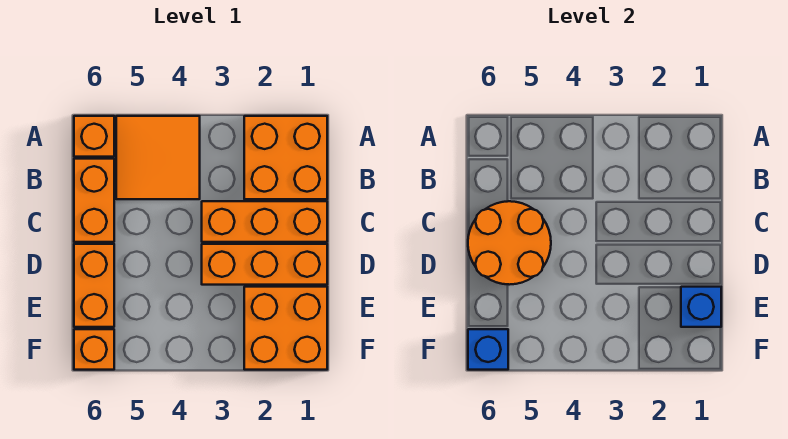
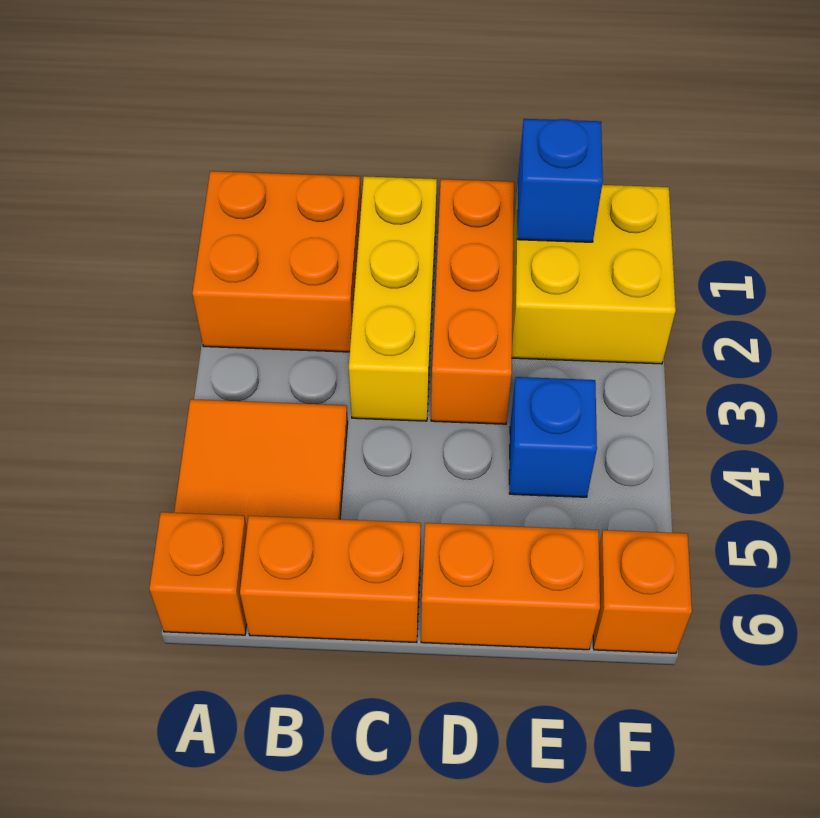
orange brick C1:C3 level 1 -> yellow brick C1:C3 level 1
orange round brick C5:D6 level 2 -> none
orange brick E1:F2 level 1 -> yellow brick E1:F2 level 1
blue brick F6 level 2 -> blue brick E4 level 1

